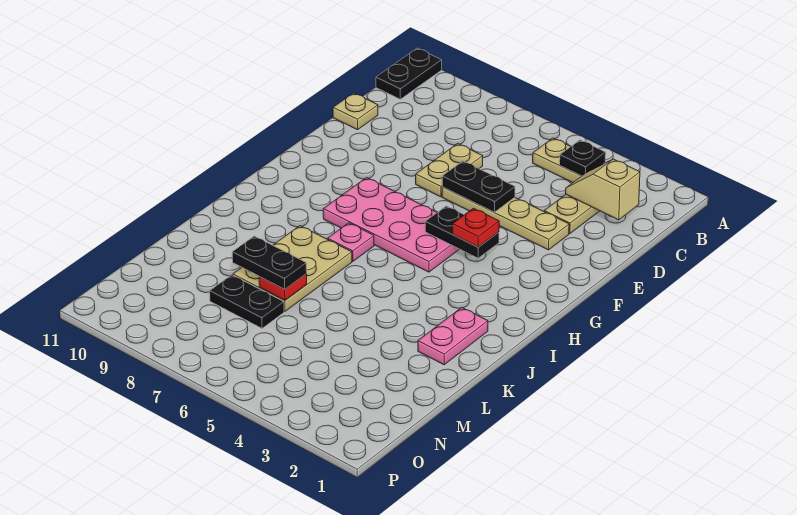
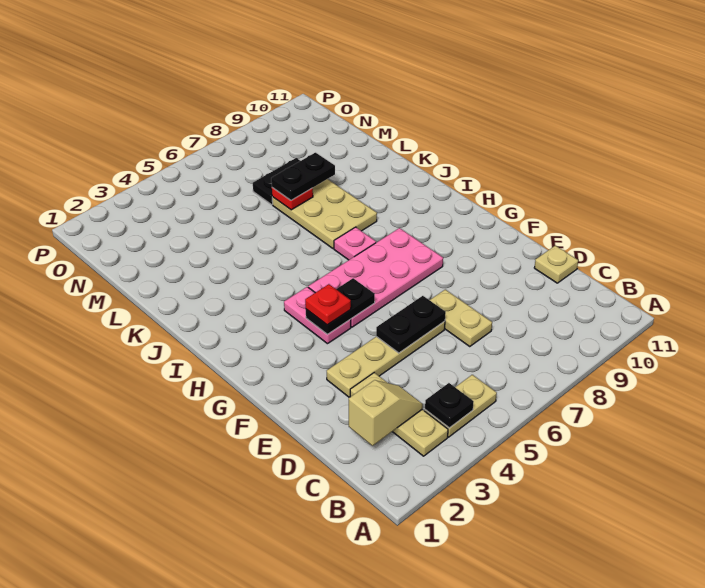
black plate A11:B11 level 1 -> none
pink plate J2:K2 level 1 -> pink plate G4:H4 level 1

